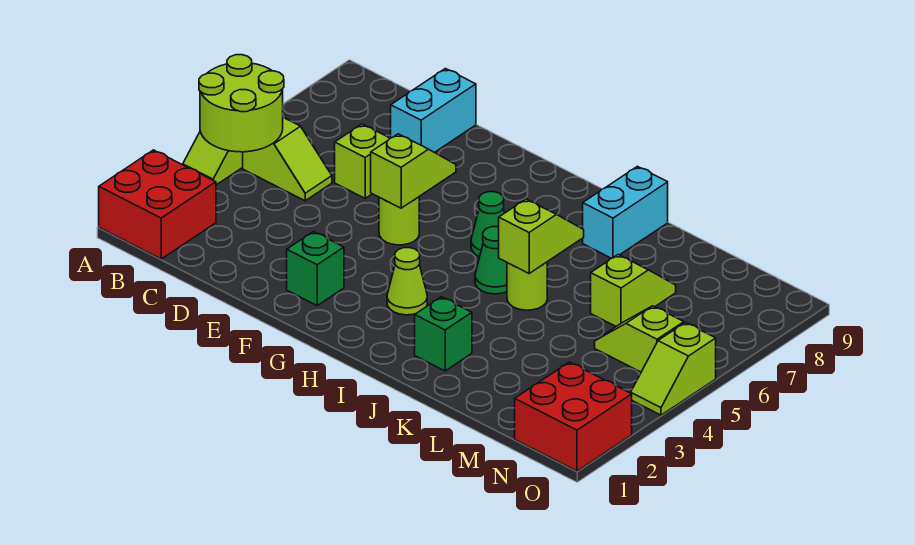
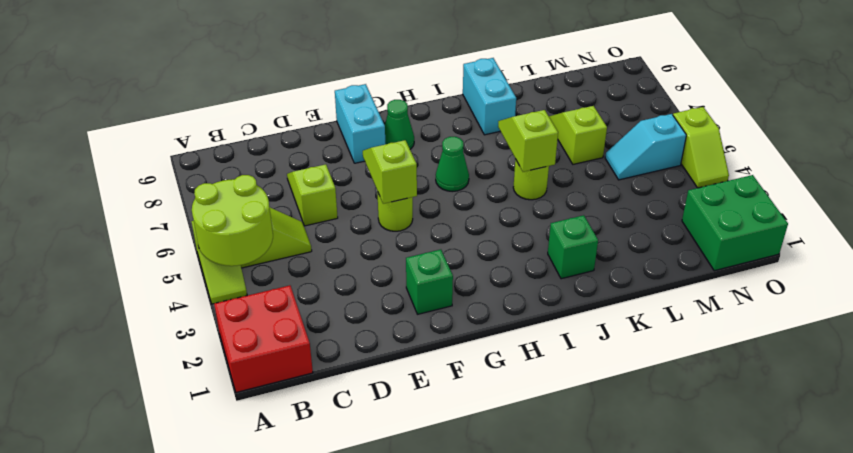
cyan brick D8:D9 level 1 -> cyan brick F8:F9 level 1
lime cone H3 level 1 -> none
green cone I5 level 1 -> green cone G8 level 1
lime slope M5:N5 level 1 top N -> cyan slope M5:N5 level 1 top N
red brick N1:O2 level 1 -> green brick N1:O2 level 1

